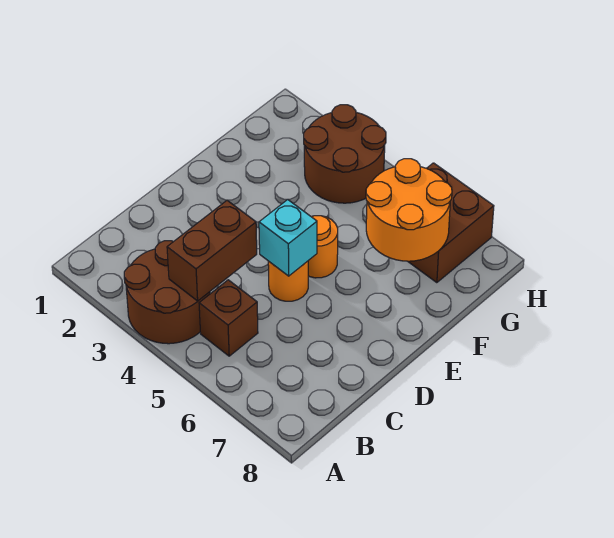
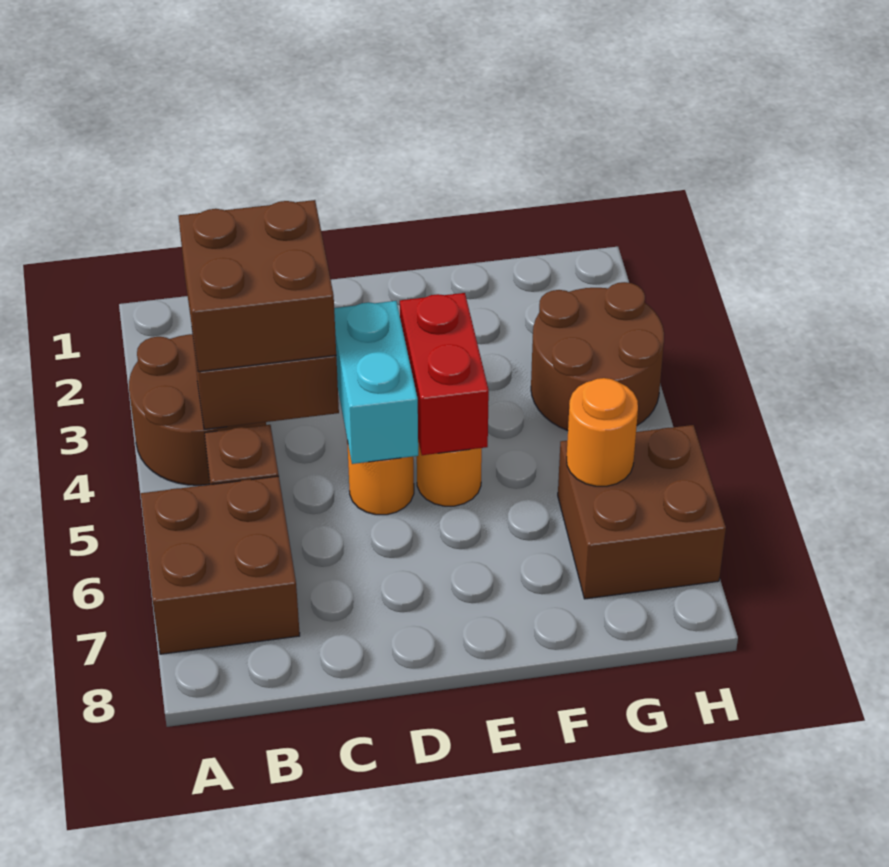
none -> brown brick A6:B7 level 1
none -> brown brick B3:C4 level 3
cyan brick D5 level 2 -> cyan brick D4:D5 level 2
none -> red brick E4:E5 level 2
orange round brick F6:G7 level 2 -> orange round brick G6 level 2

